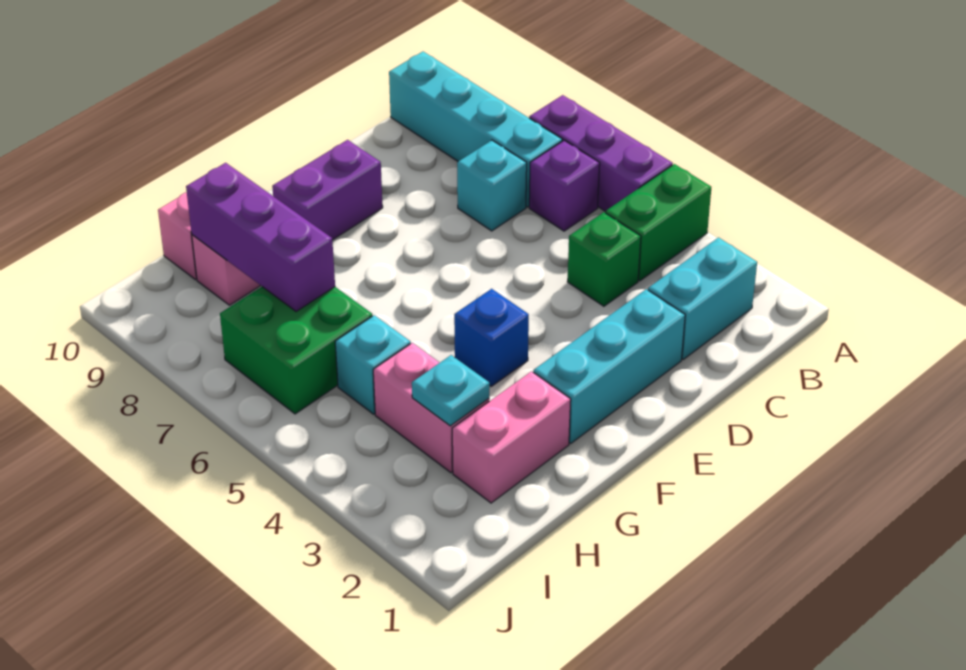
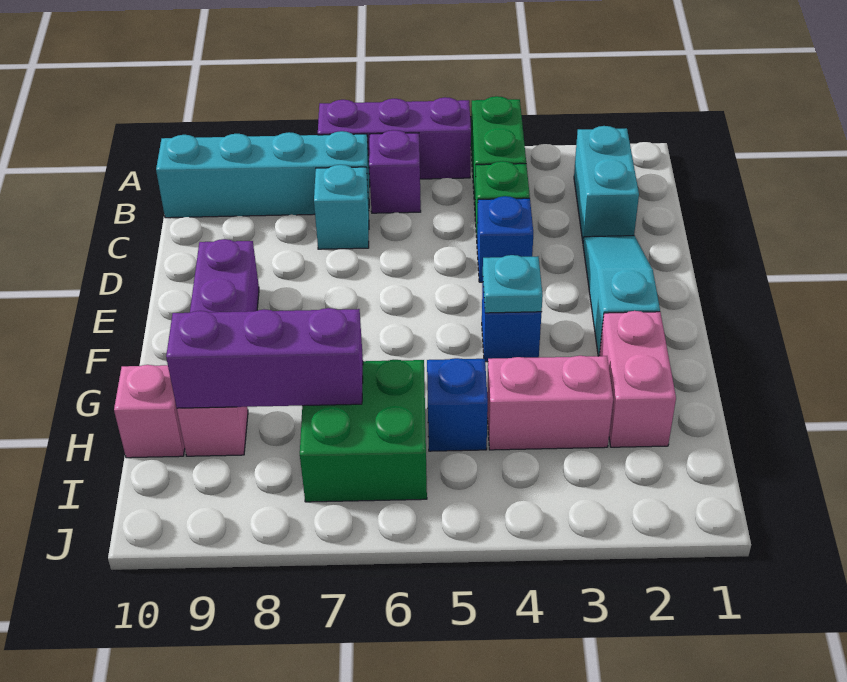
cyan brick D2:F2 level 1 -> cyan slope D2:F2 level 1 top F
none -> blue brick D4 level 1
cyan plate H3 level 2 -> cyan plate F4 level 2
cyan brick H5 level 1 -> blue brick H5 level 1

